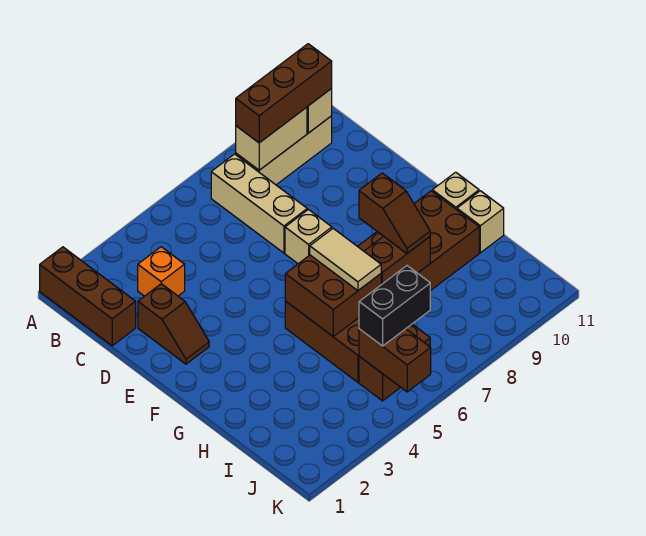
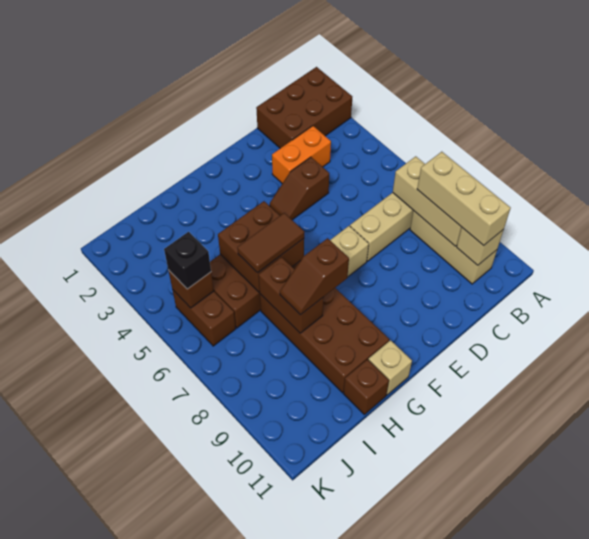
brown brick A1:C1 level 1 -> brown brick A1:C2 level 1
tan brick B8:B9 level 2 -> tan brick B7:B9 level 2
brown brick B8:B10 level 3 -> tan brick B8:B10 level 3
orange brick C3 level 1 -> orange brick C3:D3 level 1
brown slope D2:E2 level 1 top D -> brown slope D4:E4 level 1 top D
tan tile G6:H6 level 3 -> brown tile G6:H6 level 3
tan brick H11 level 1 -> brown brick H11 level 1
brown brick J5:K5 level 2 -> brown brick J5 level 2
black brick J5:J6 level 3 -> black brick J5 level 3

